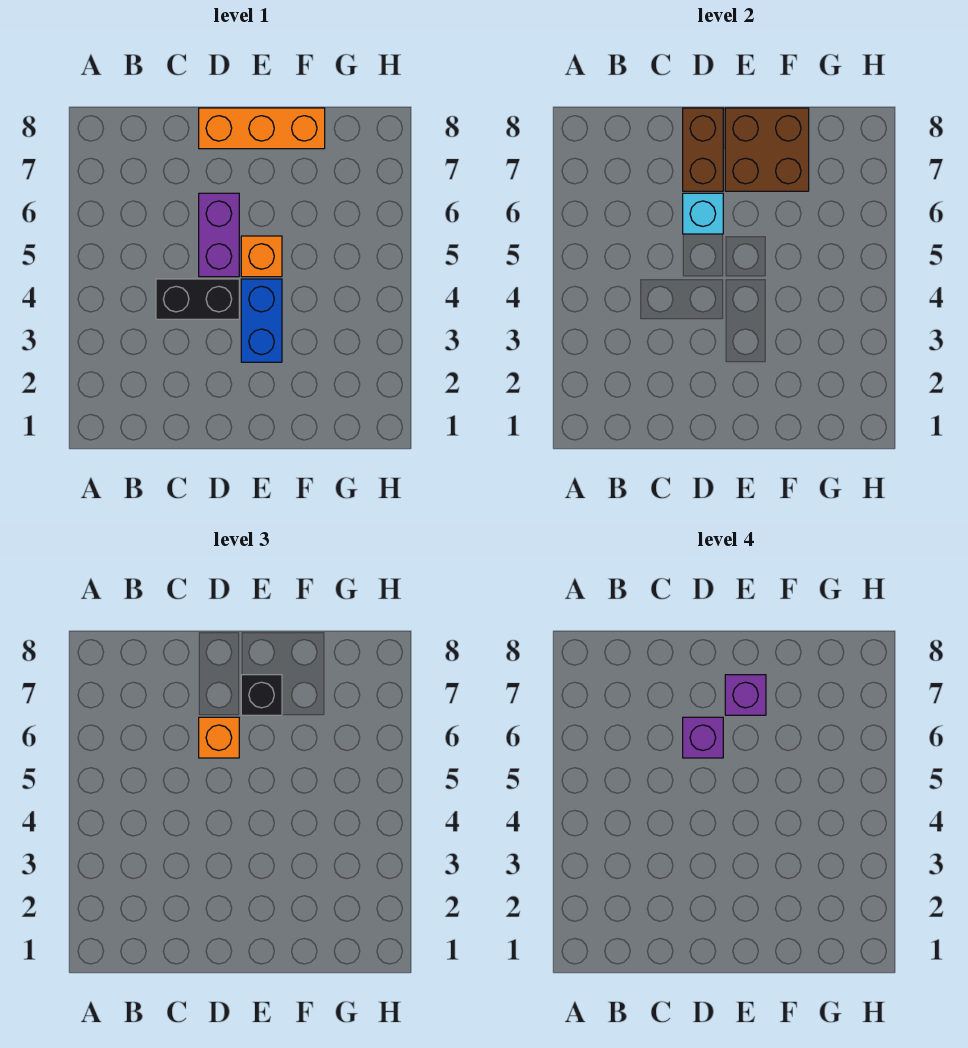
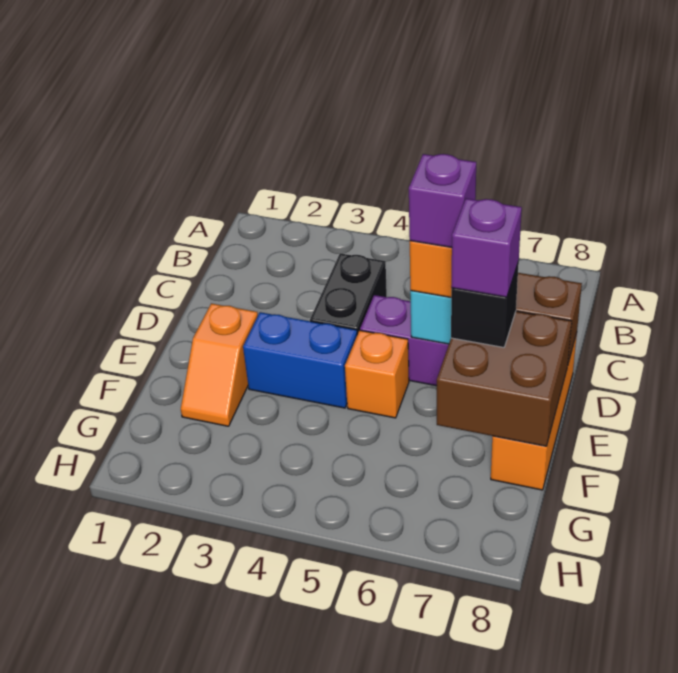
none -> orange slope E2:F2 level 1 top E

